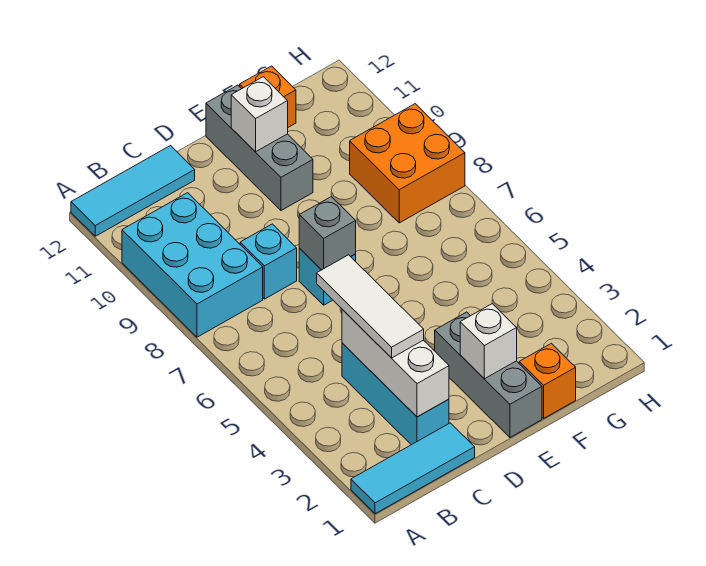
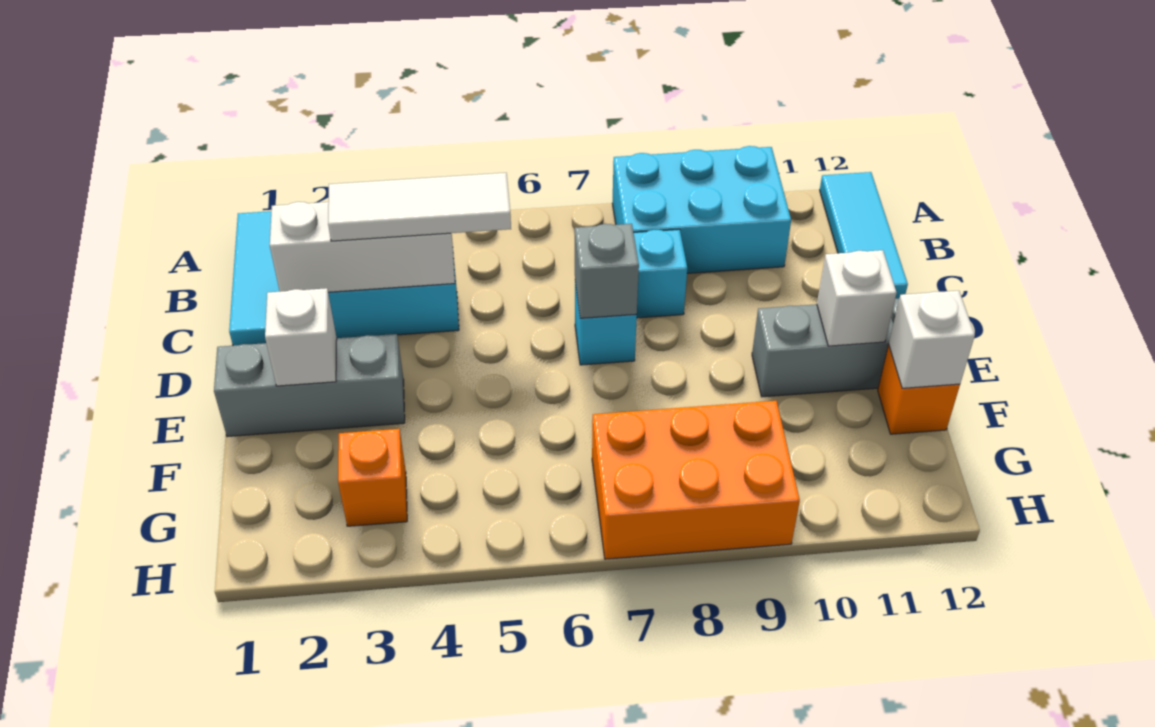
orange brick F1 level 1 -> orange brick G3 level 1
none -> white brick F12 level 2
orange brick G8:H9 level 1 -> orange brick G7:H9 level 1

